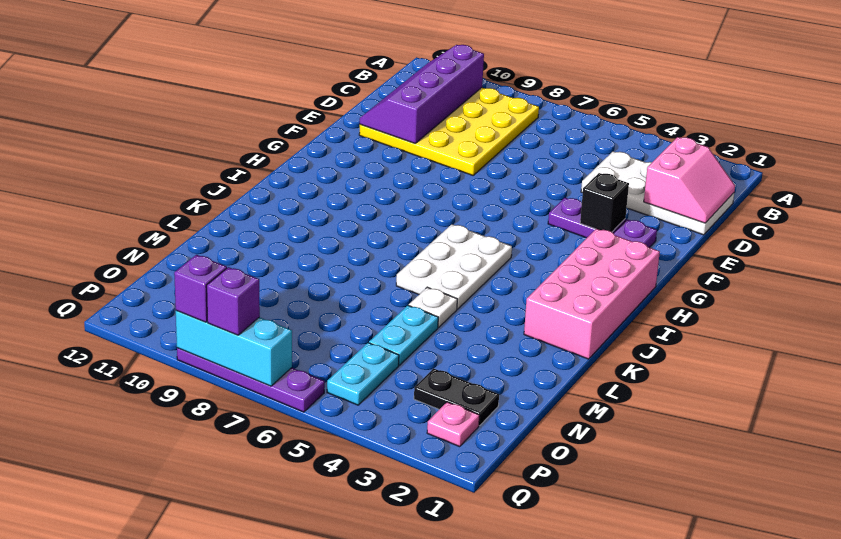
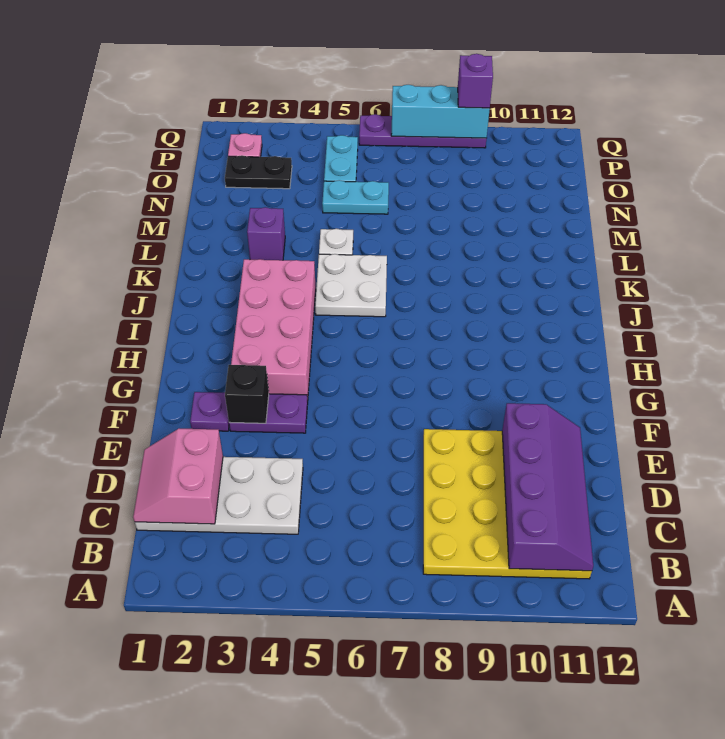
pink brick H1:K2 level 1 -> pink brick G3:J4 level 1
white plate I5:K6 level 1 -> white plate J5:K6 level 1
cyan plate M5:N5 level 1 -> cyan plate N5:N6 level 1
purple brick Q8 level 3 -> purple brick L3 level 1

